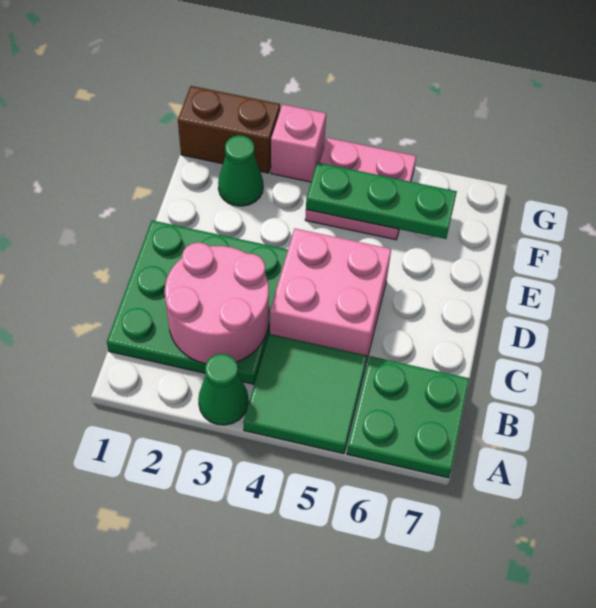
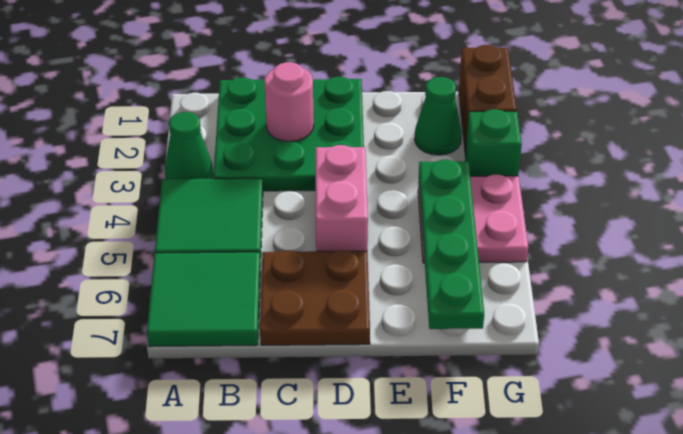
green plate A6:B7 level 1 -> green tile A6:B7 level 1
pink round brick B2:C3 level 2 -> pink round brick C2 level 2
pink brick C4:D5 level 1 -> pink brick D4:D5 level 1
none -> brown plate C6:D7 level 1
green plate F4:F6 level 2 -> green plate F4:F7 level 2
pink brick G3 level 1 -> green brick G3 level 1

